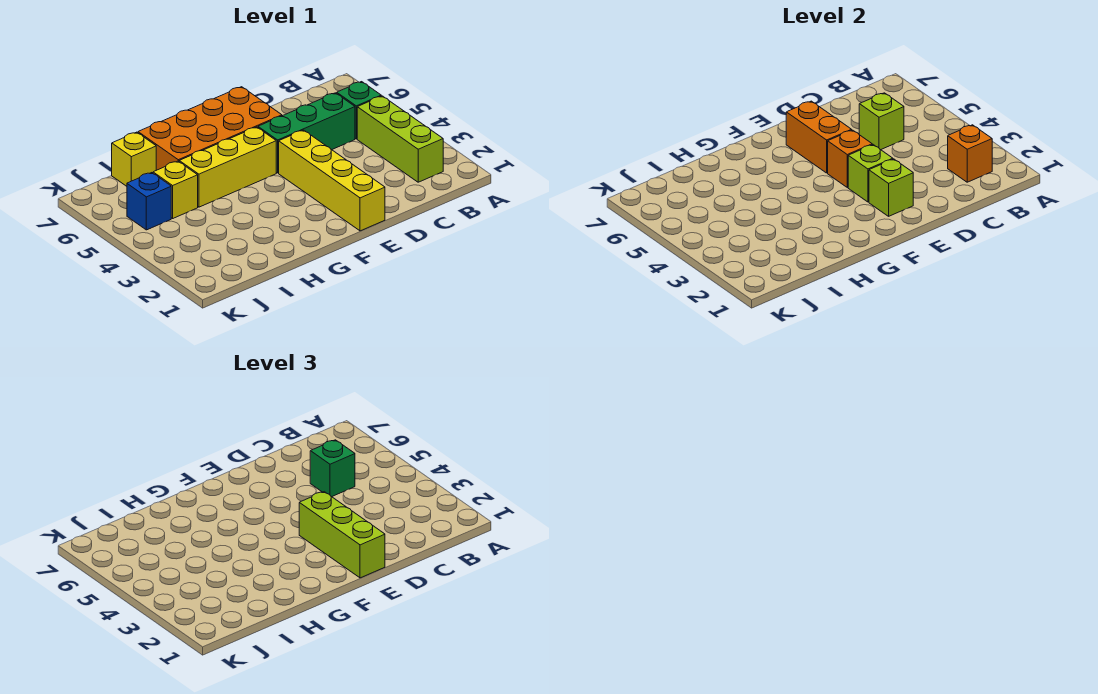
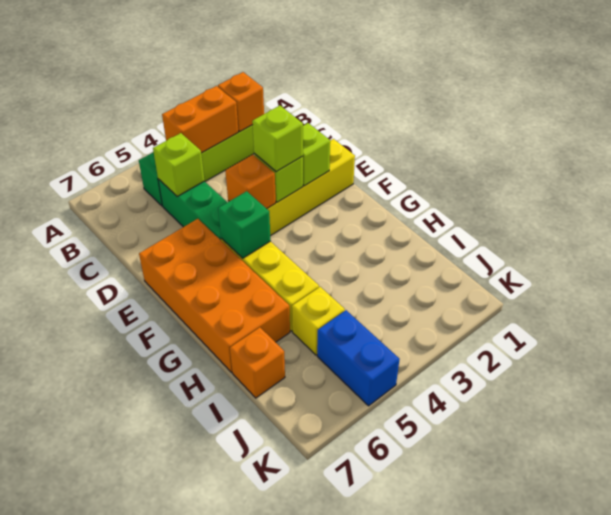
green brick C5 level 3 -> green brick F5 level 2
lime brick E1:E3 level 3 -> lime brick E3 level 3
orange brick E5:E6 level 2 -> orange brick B3:B4 level 2
yellow brick I7 level 1 -> orange brick I7 level 1
blue brick J5 level 1 -> blue brick J5:K5 level 1

